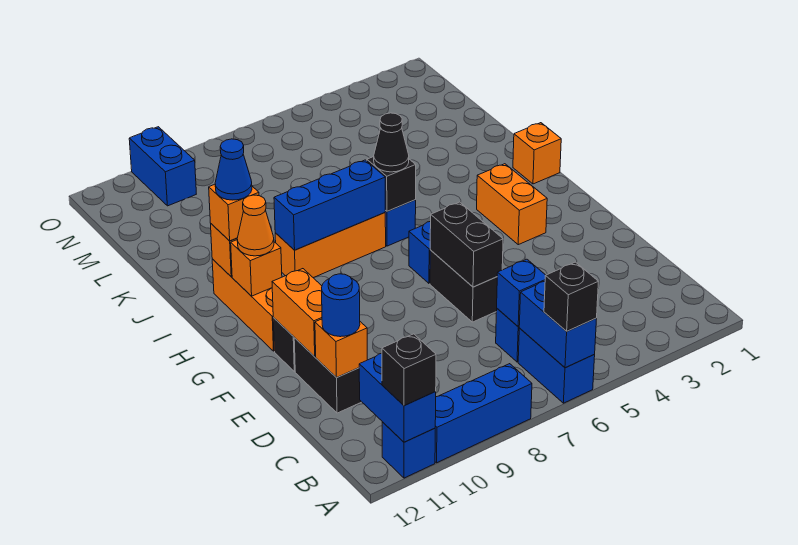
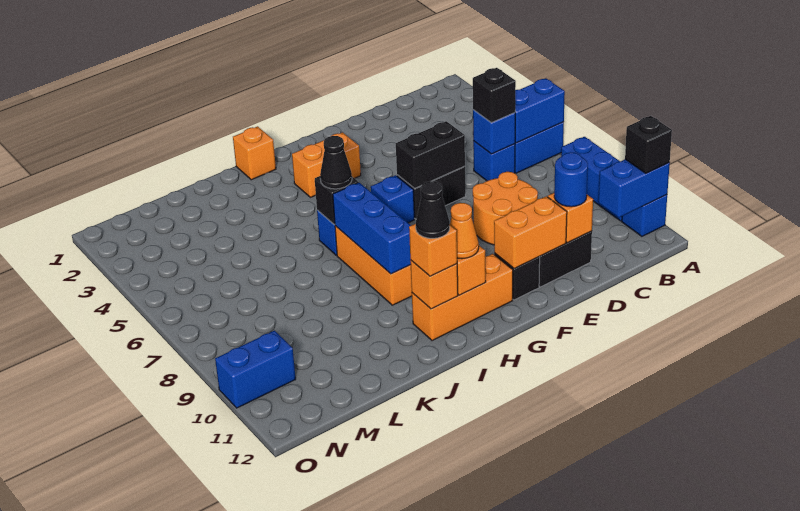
black brick A6 level 3 -> black brick C6 level 3
none -> orange round brick D8:E9 level 1
blue cone I11 level 4 -> black cone I11 level 4

